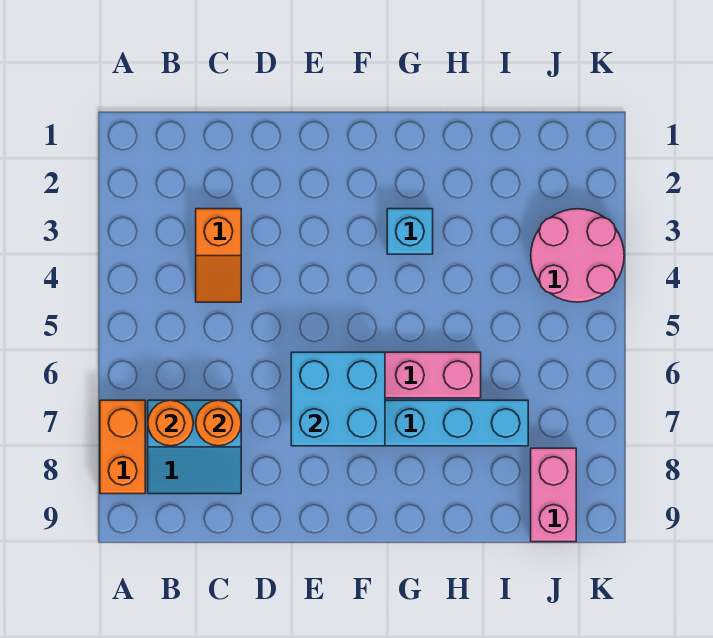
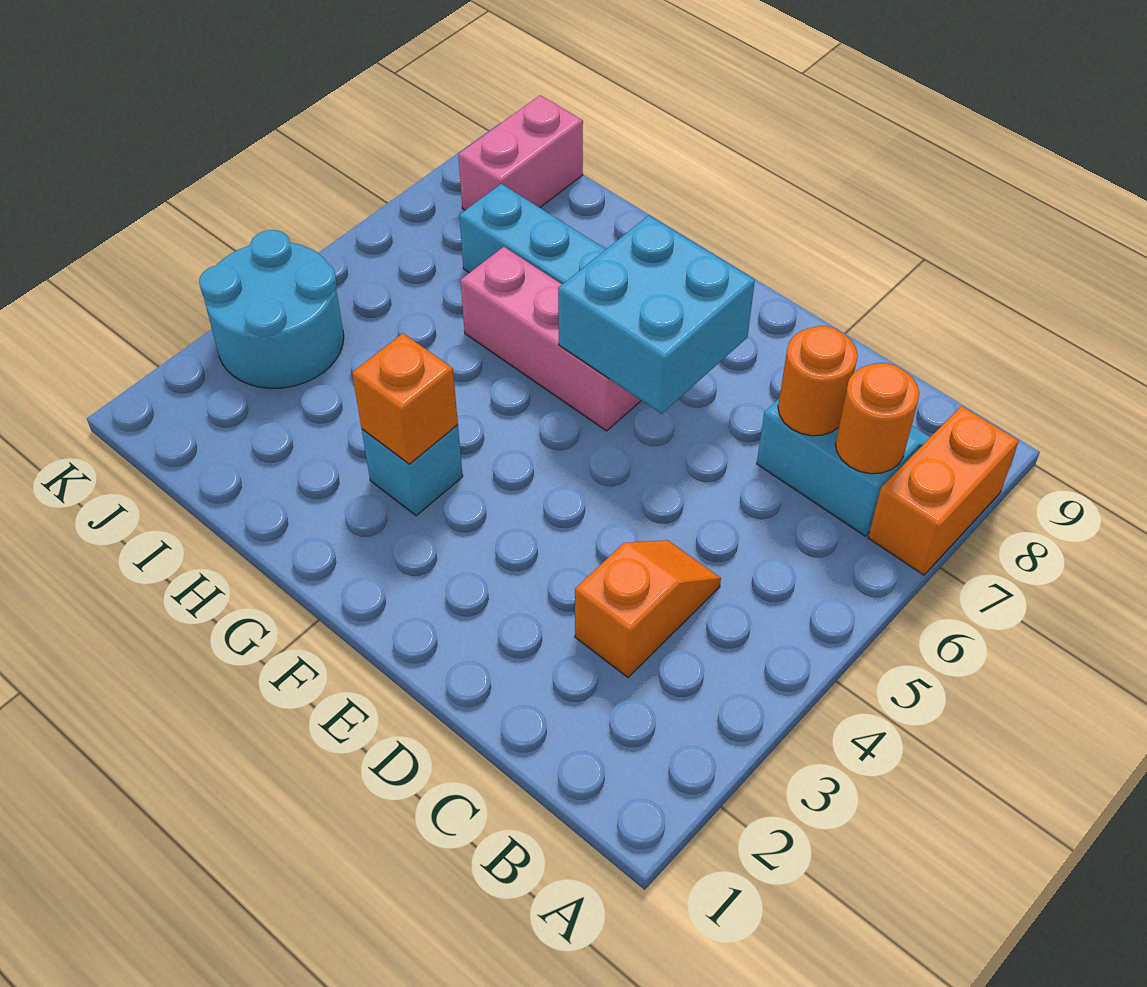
none -> orange brick G3 level 2
pink round brick J3:K4 level 1 -> cyan round brick J3:K4 level 1

